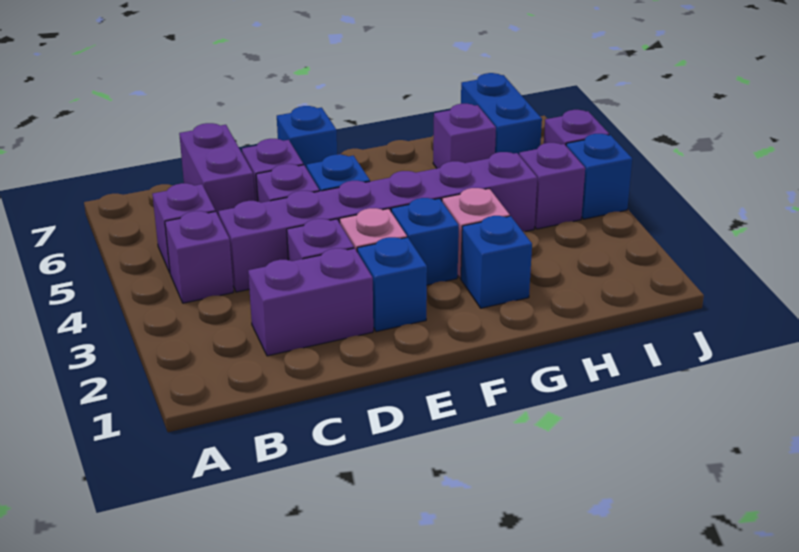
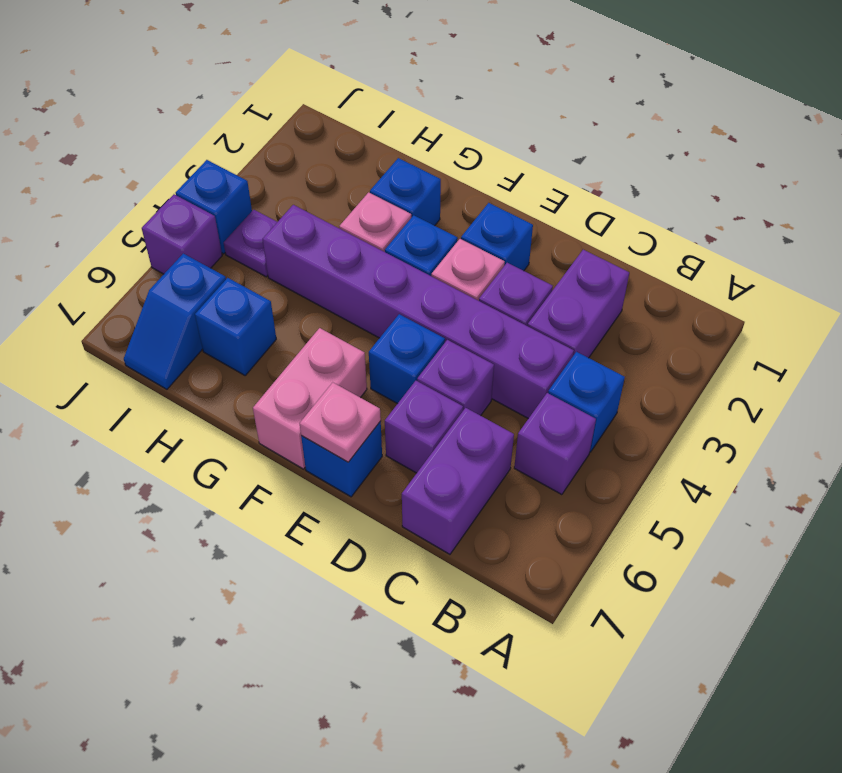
purple brick B4 level 1 -> blue brick B4 level 1
purple brick C2:D2 level 1 -> purple brick C2:C3 level 1
none -> pink plate E7 level 2
none -> pink brick F6:F7 level 1
purple brick H6 level 1 -> blue brick H6 level 1
purple brick I4 level 1 -> purple plate I4 level 1
blue brick I6:I7 level 1 -> blue slope I6:I7 level 1 top 6

